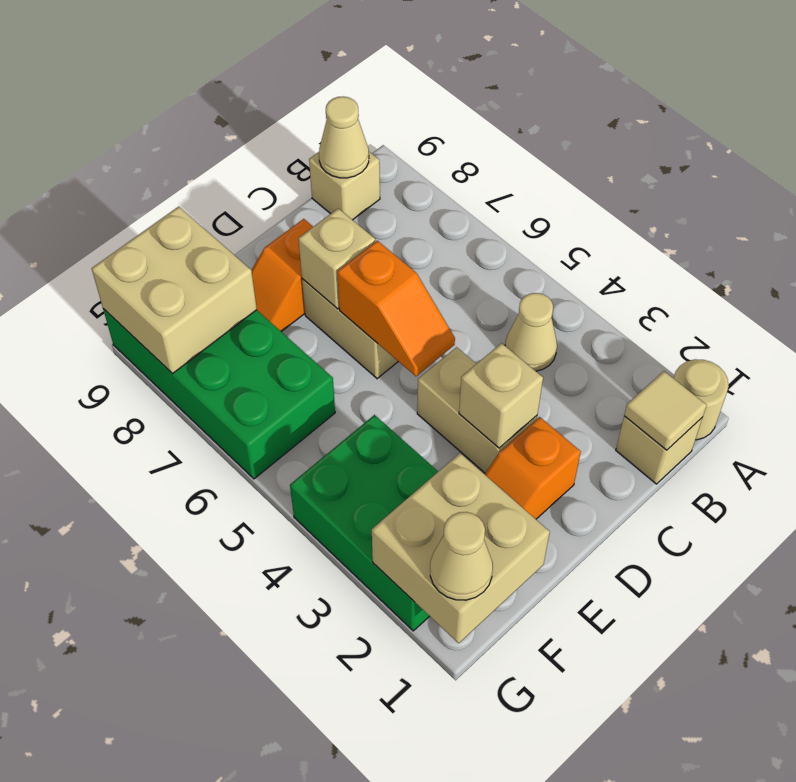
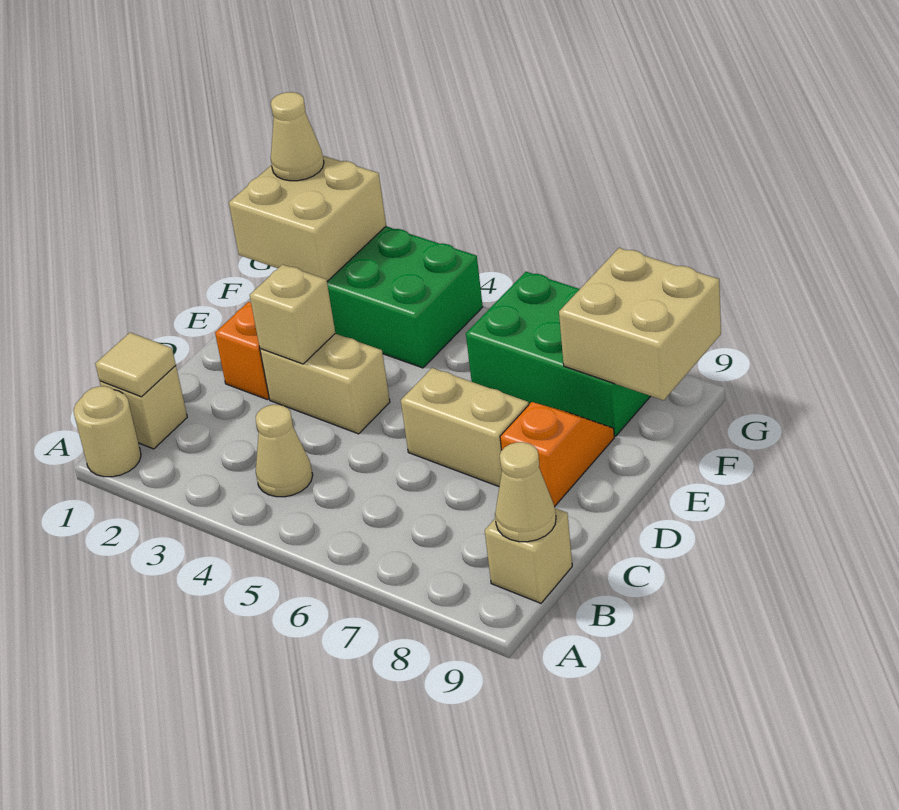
orange slope D5:D6 level 2 top 6 -> none
tan brick D7 level 2 -> none
green brick F6:G9 level 1 -> green brick F6:G8 level 1

